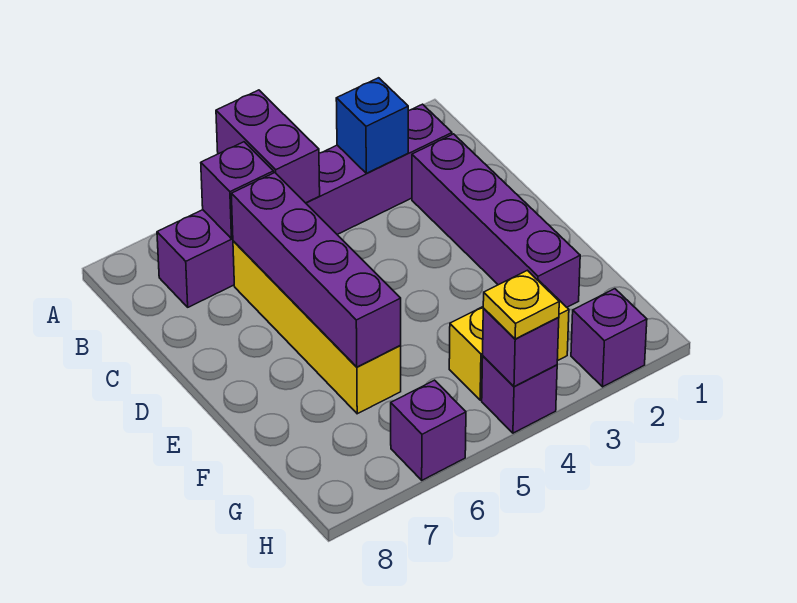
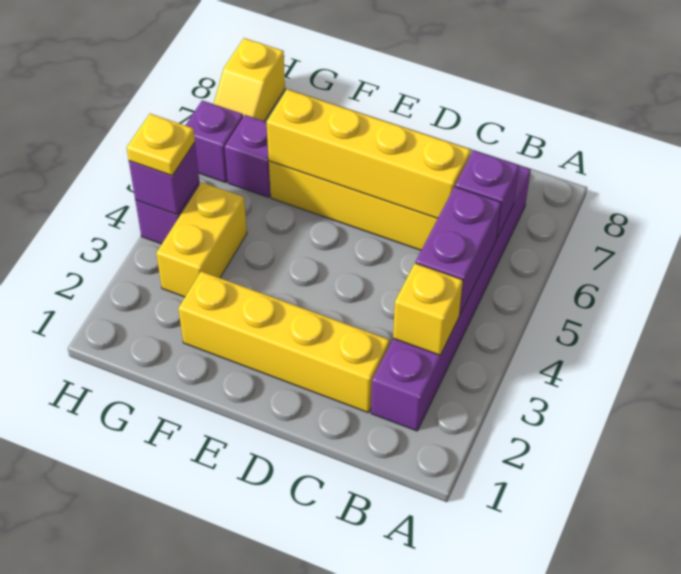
purple brick A5:B5 level 2 -> purple brick B4:B5 level 2
blue brick B3 level 2 -> yellow brick B3 level 2
purple brick C2:F2 level 1 -> yellow brick C2:F2 level 1
purple brick C6:F6 level 2 -> yellow brick C6:F6 level 2
purple brick H2 level 1 -> purple brick G6 level 1
none -> yellow slope H7:H8 level 1 top 8

